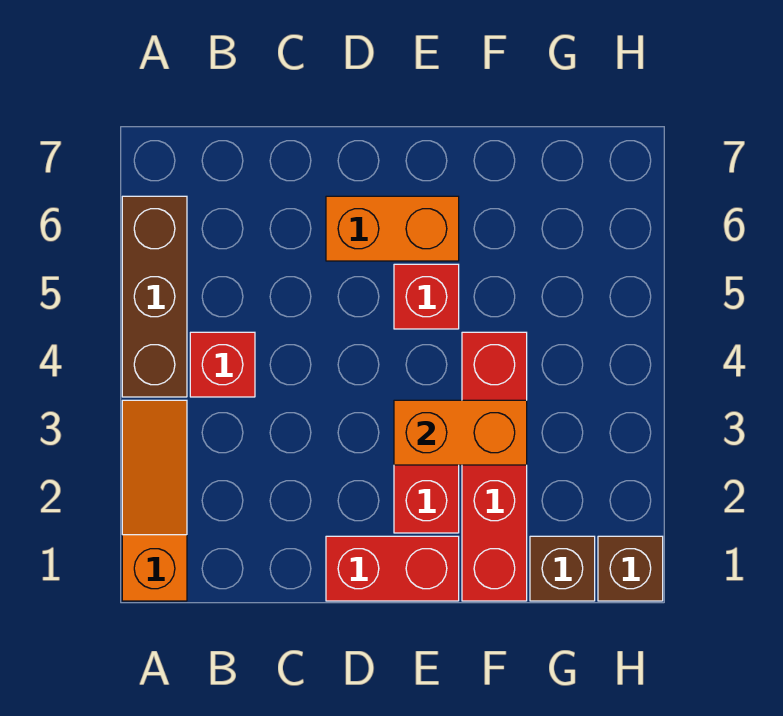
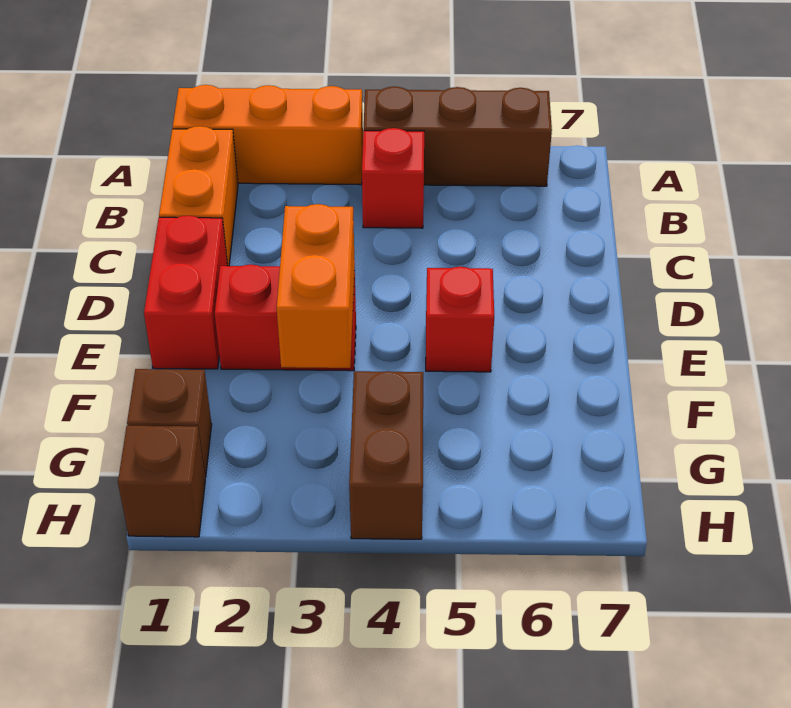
orange slope A1:A3 level 1 top 1 -> orange brick A1:A3 level 1
orange brick D6:E6 level 1 -> orange brick B1:C1 level 1
red brick F1:F4 level 1 -> none
none -> brown brick G4:H4 level 1

